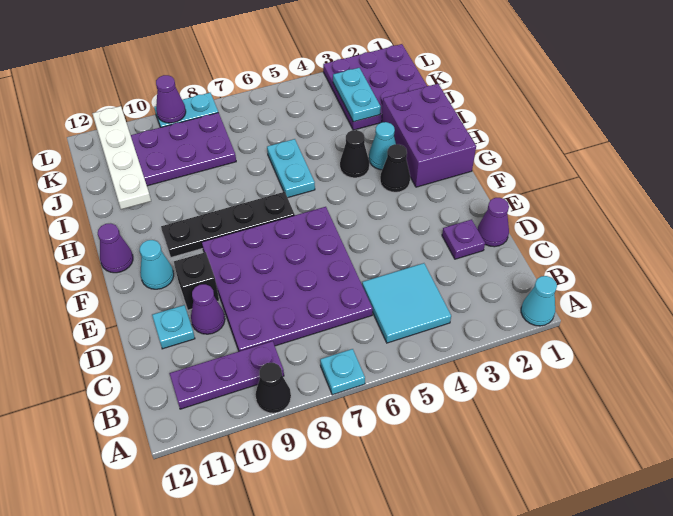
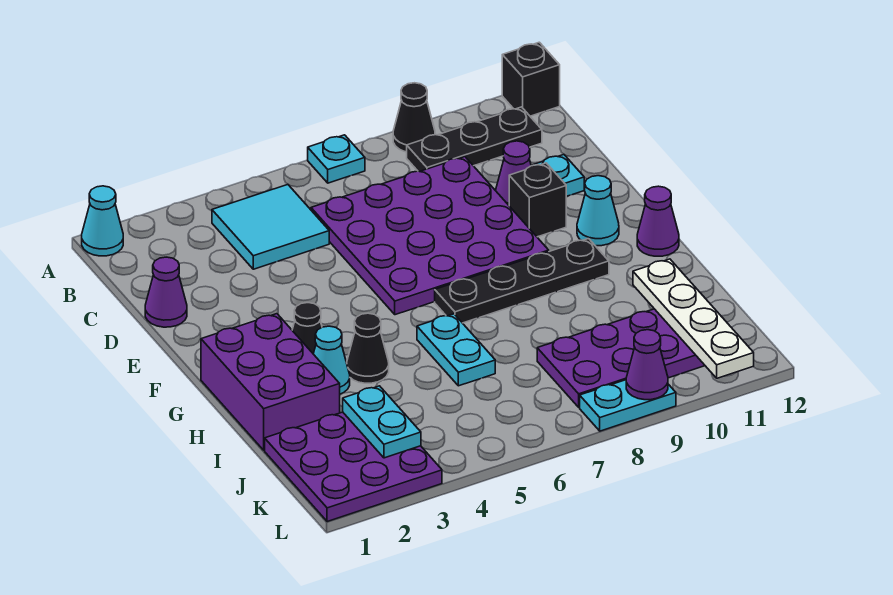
none -> black brick A12 level 1
purple plate B9:B11 level 1 -> black plate B9:B11 level 1
purple plate D2 level 1 -> none

